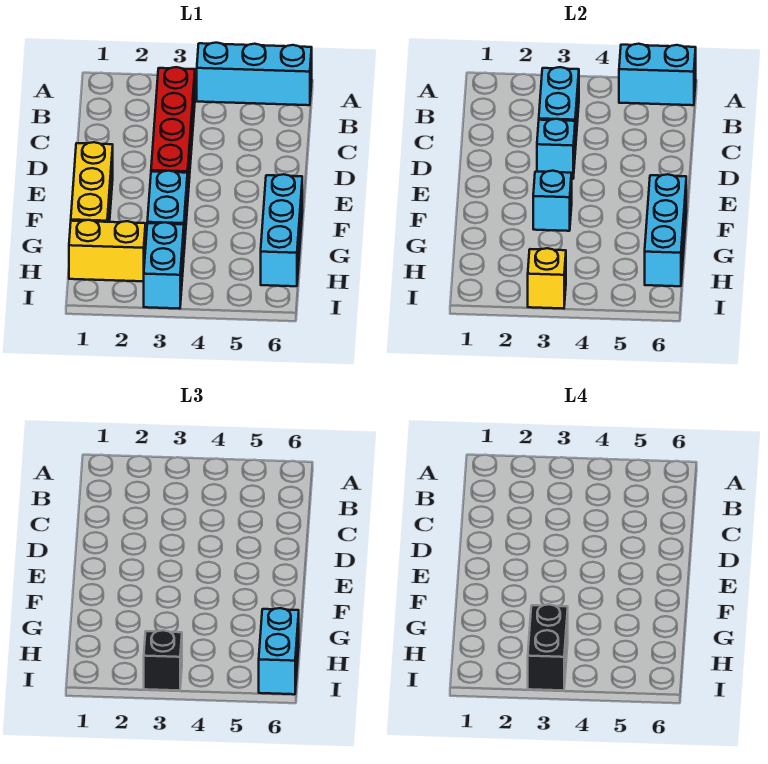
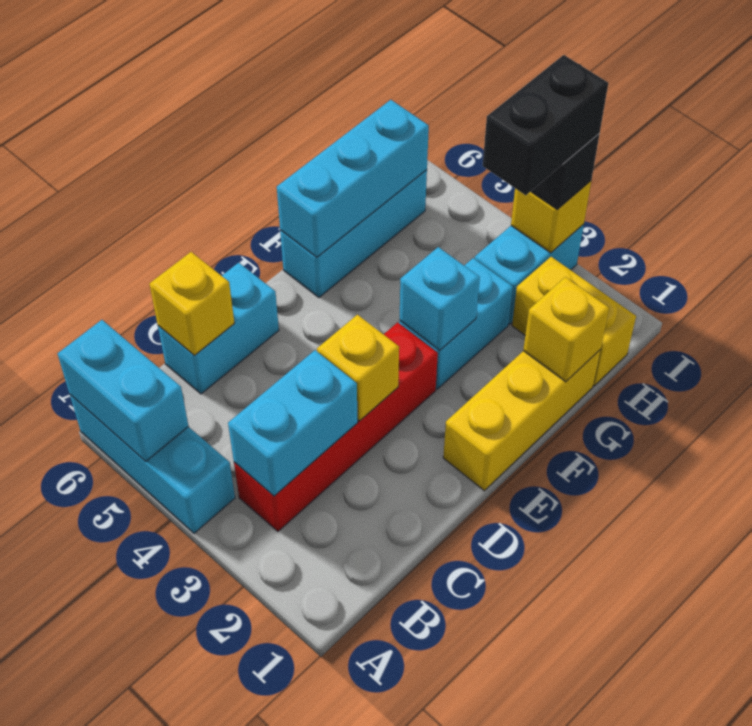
none -> yellow brick C6 level 2
cyan brick D3 level 2 -> yellow brick D3 level 2
none -> yellow brick G1 level 2
cyan brick H6:I6 level 3 -> cyan brick C6:D6 level 1

